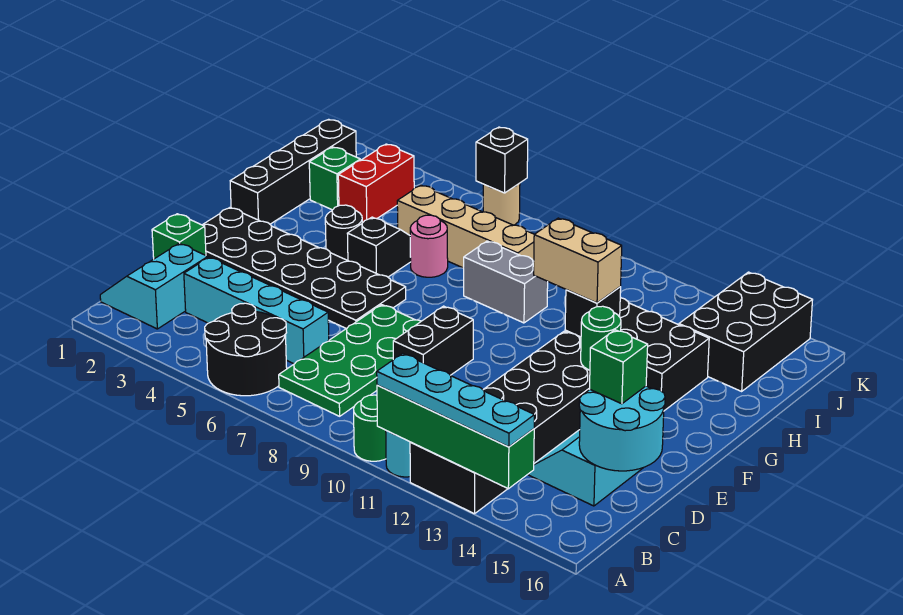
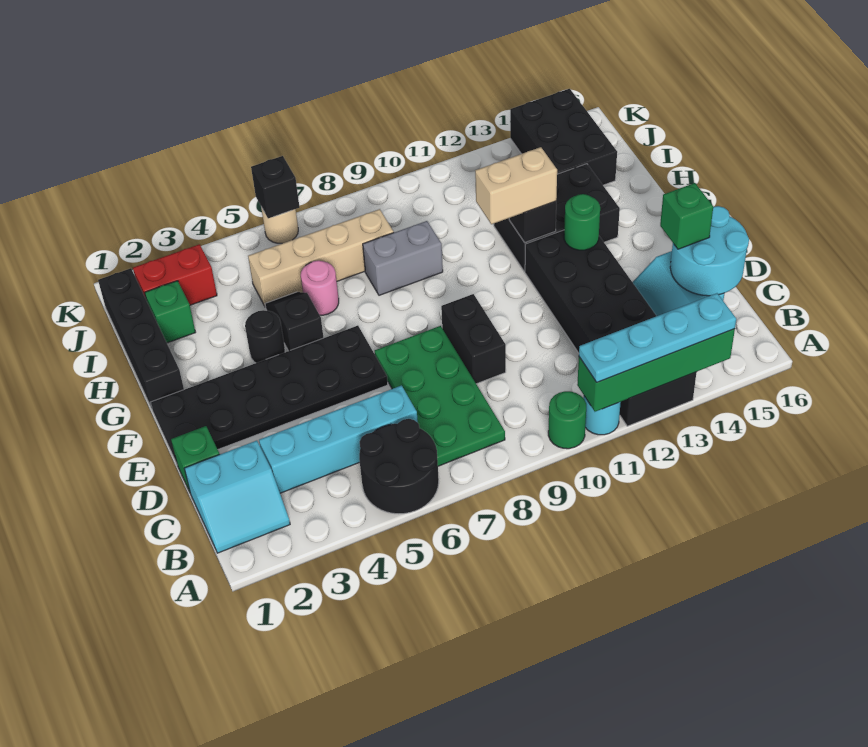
cyan slope B1:C2 level 1 top 2 -> cyan slope B1:C2 level 1 top C
red brick I3:J3 level 1 -> red brick J2:J3 level 1

